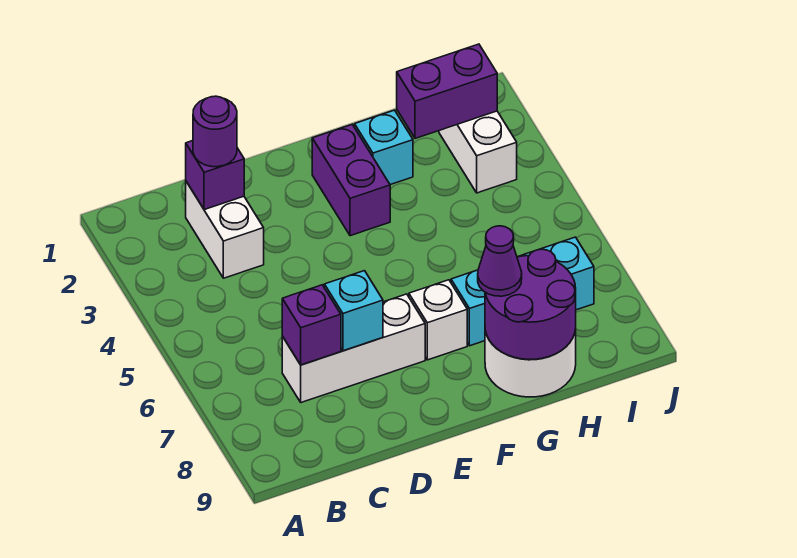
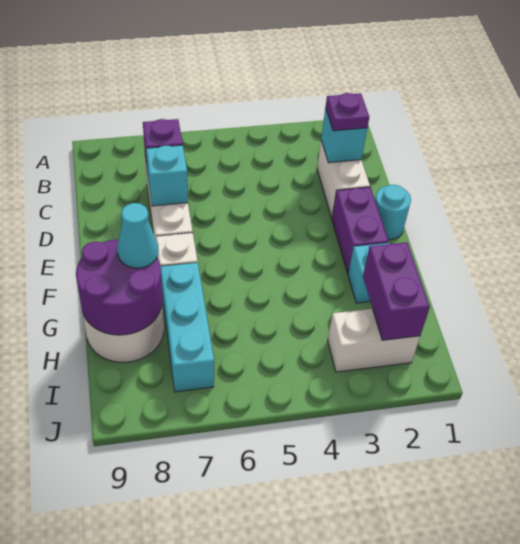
white brick C2:C3 level 1 -> white brick C2:D2 level 1
purple brick C2 level 2 -> cyan brick C2 level 2
purple round brick C2 level 3 -> purple plate C2 level 3
none -> cyan round brick E1 level 1
purple brick F2:F3 level 1 -> purple brick E2:F2 level 1
purple cone G8 level 3 -> cyan cone G8 level 3

